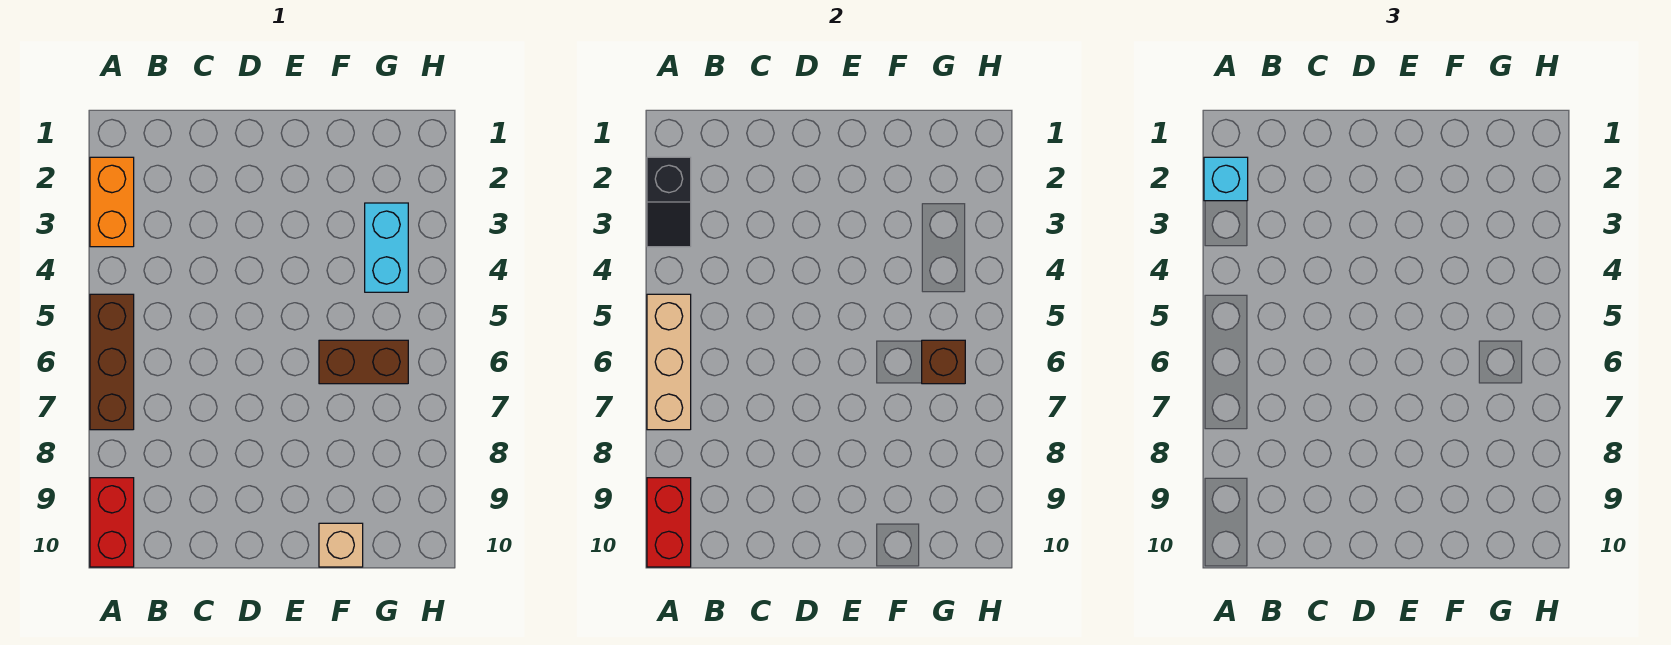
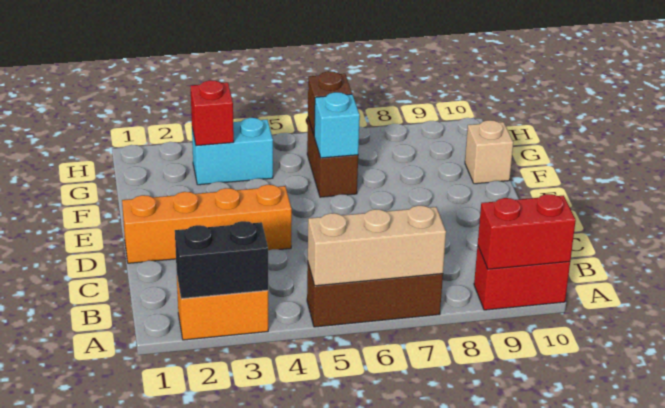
black slope A2:A3 level 2 top 2 -> black brick A2:A3 level 2
cyan brick A2 level 3 -> cyan brick F6 level 2
none -> orange brick D1:D4 level 1
none -> red brick G3 level 2

